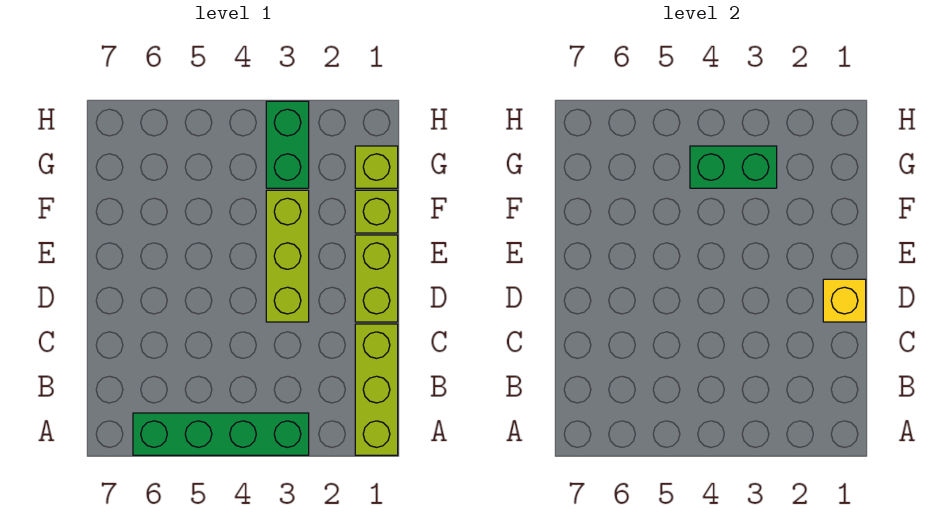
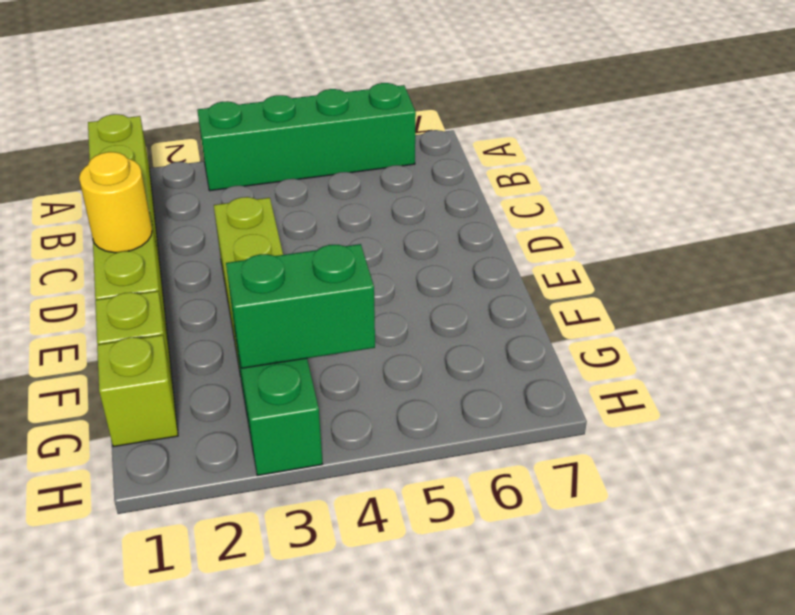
yellow brick D1 level 2 -> yellow round brick D1 level 2

